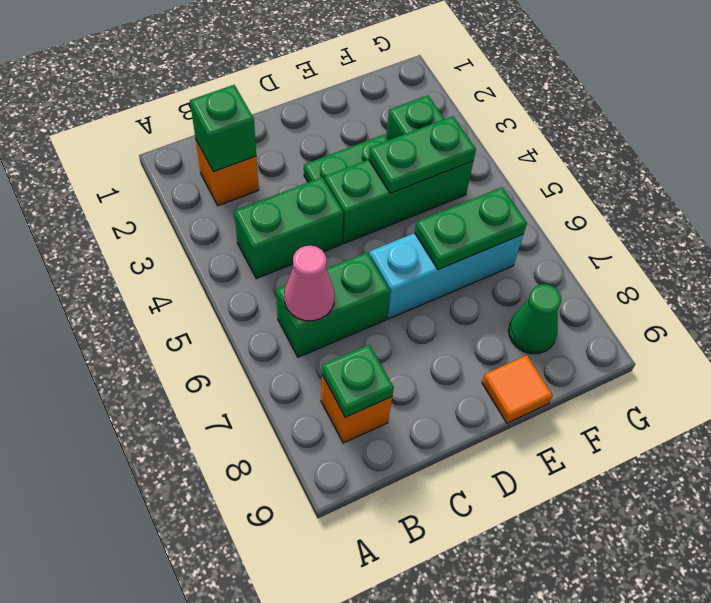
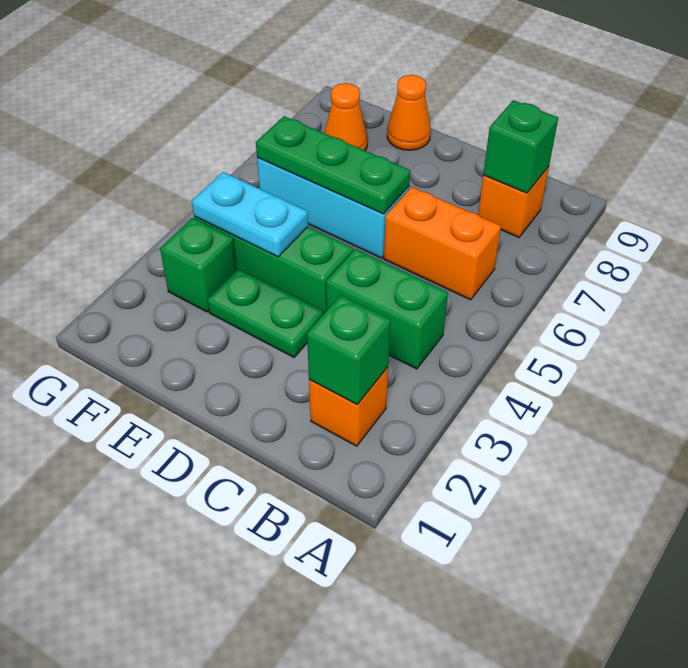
green brick B6:C6 level 1 -> orange brick B6:C6 level 1
pink cone B6 level 2 -> none
green plate B8 level 2 -> green brick B8 level 2
green plate E4:F4 level 2 -> cyan plate E4:F4 level 2
green plate E6:F6 level 2 -> green plate D6:F6 level 2
orange tile E9 level 1 -> orange cone E9 level 1
green cone F8 level 1 -> orange cone F8 level 1

